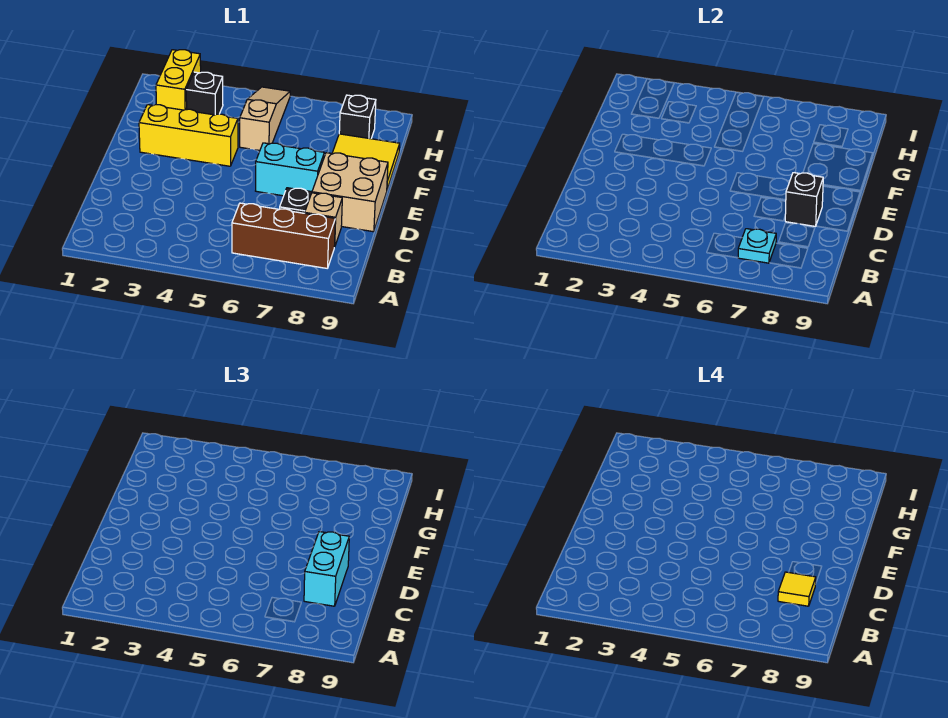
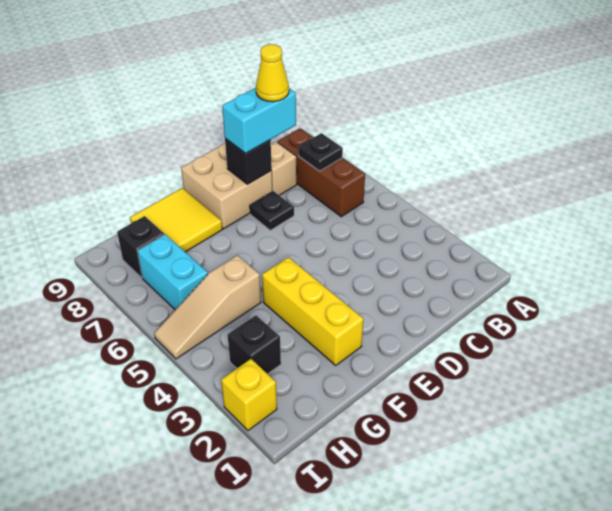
cyan plate B7 level 2 -> black plate B7 level 2
yellow tile C8 level 4 -> yellow cone C8 level 4
cyan brick E6:E7 level 1 -> cyan brick H6:H7 level 1
yellow brick H2:I2 level 1 -> yellow brick I2 level 1

